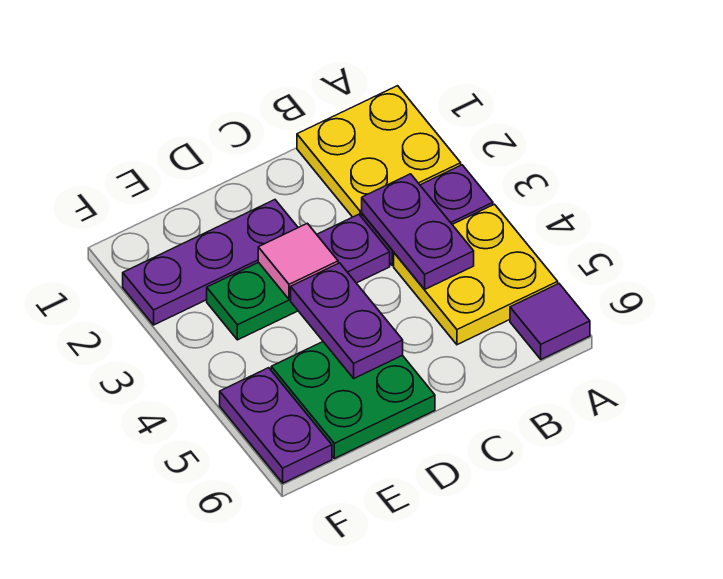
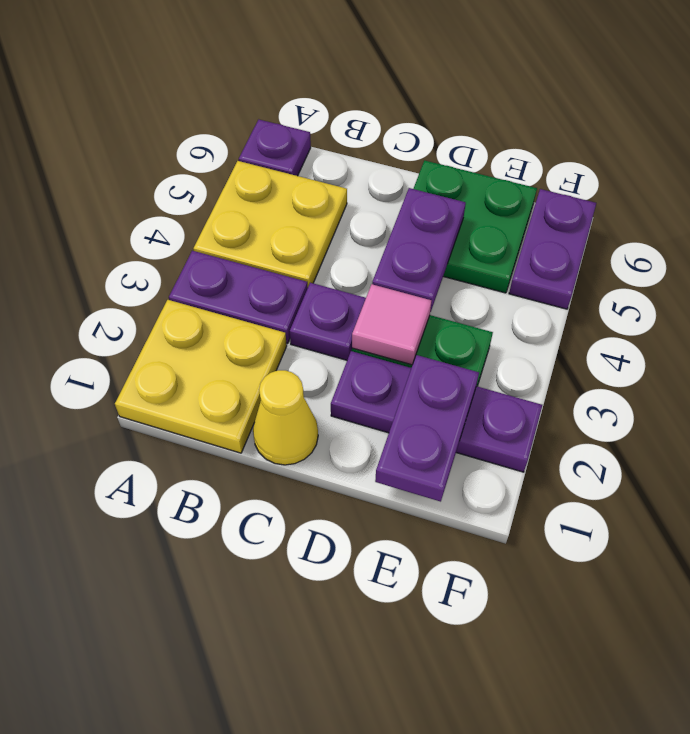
purple tile A6 level 1 -> purple plate A6 level 1
purple plate B3:B4 level 2 -> purple plate E1:E2 level 2
none -> yellow cone C1 level 1

